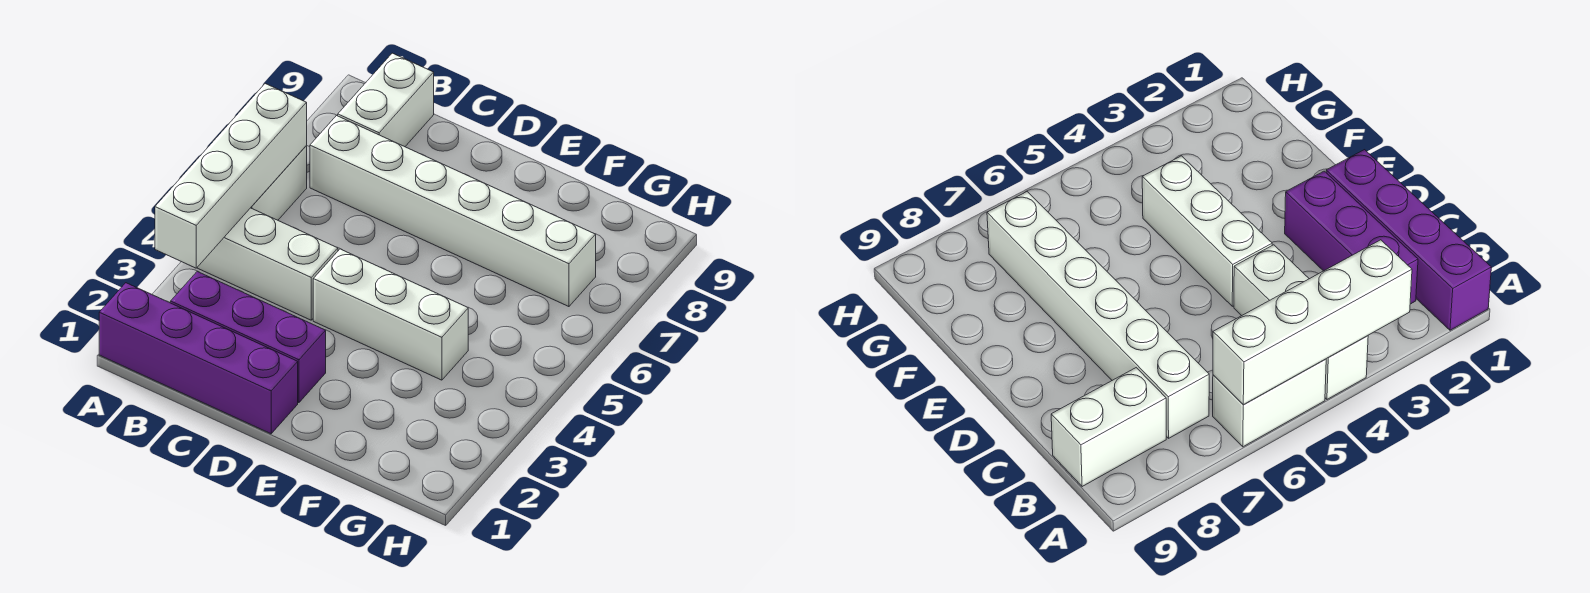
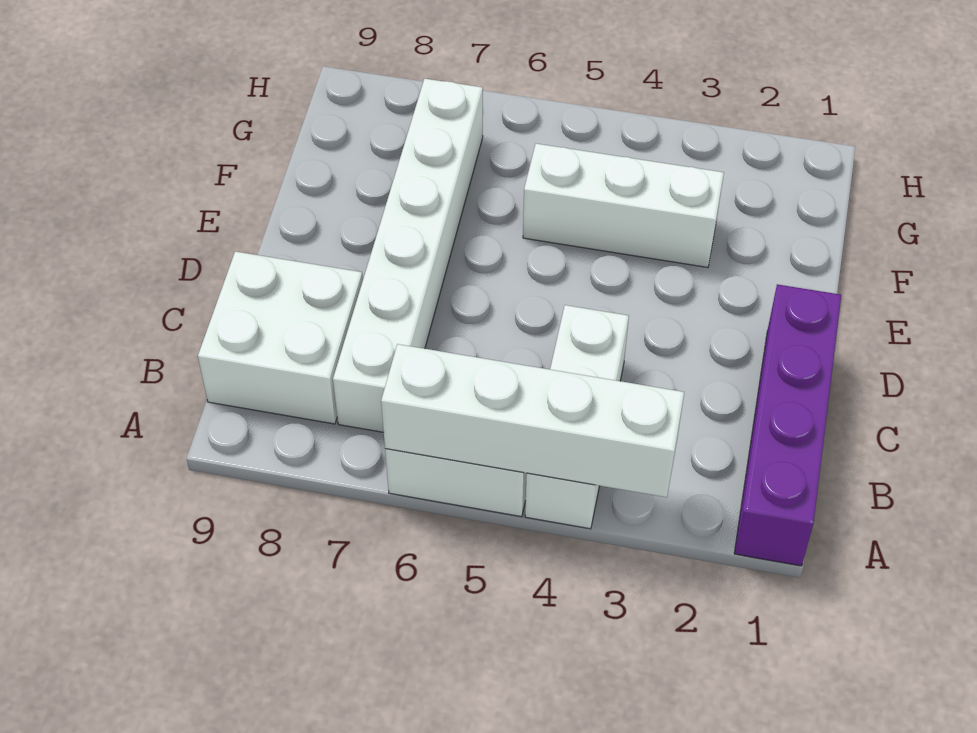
purple brick B2:D2 level 1 -> none
white brick B8:B9 level 1 -> white brick B8:C9 level 1
white brick D4:F4 level 1 -> white brick F3:F5 level 1

